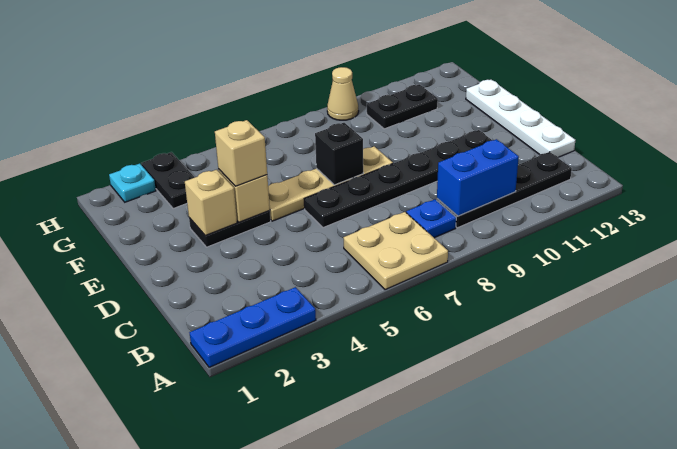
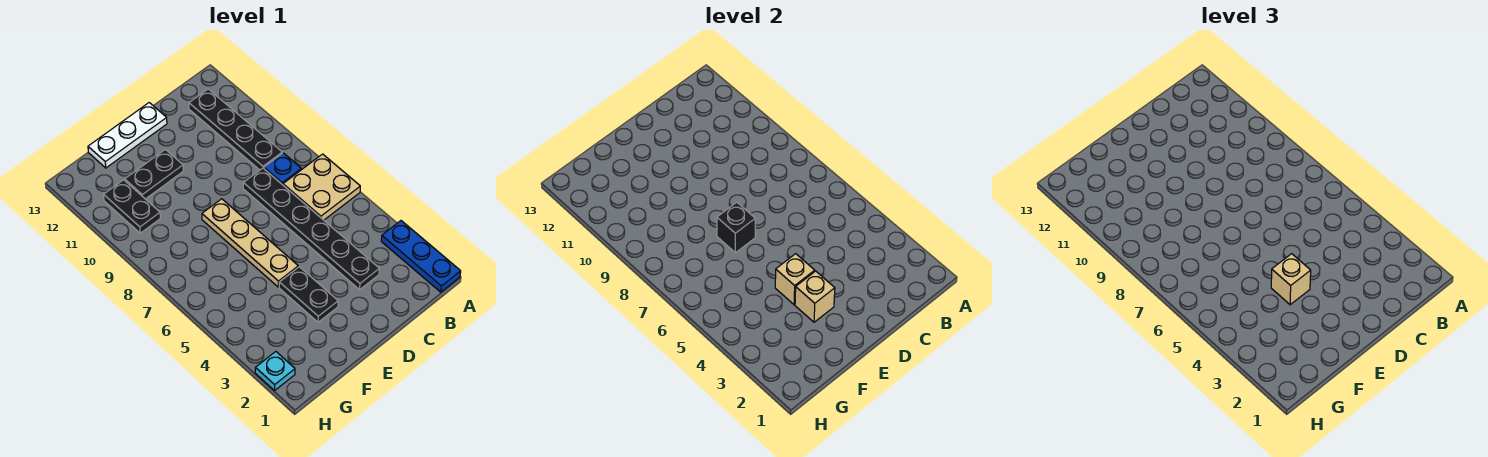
blue brick B9:B10 level 2 -> none
white plate C13:F13 level 1 -> white plate D13:F13 level 1
black plate D6:D11 level 1 -> black plate C3:C8 level 1
black plate G3:H3 level 1 -> black plate E11:F11 level 1
tan cone H9 level 1 -> none

